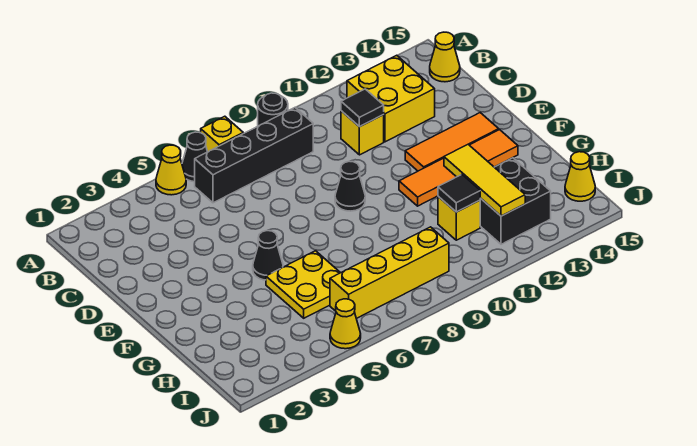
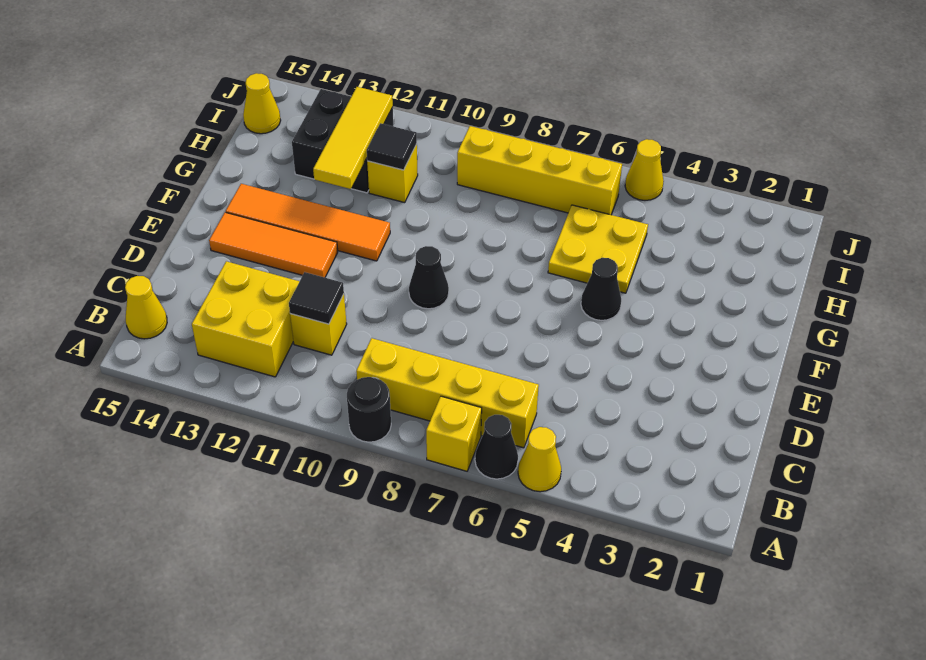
black brick B6:B9 level 1 -> yellow brick B6:B9 level 1

